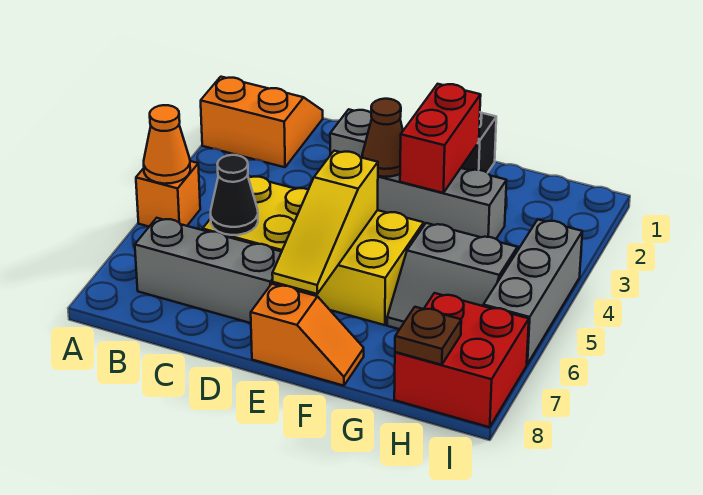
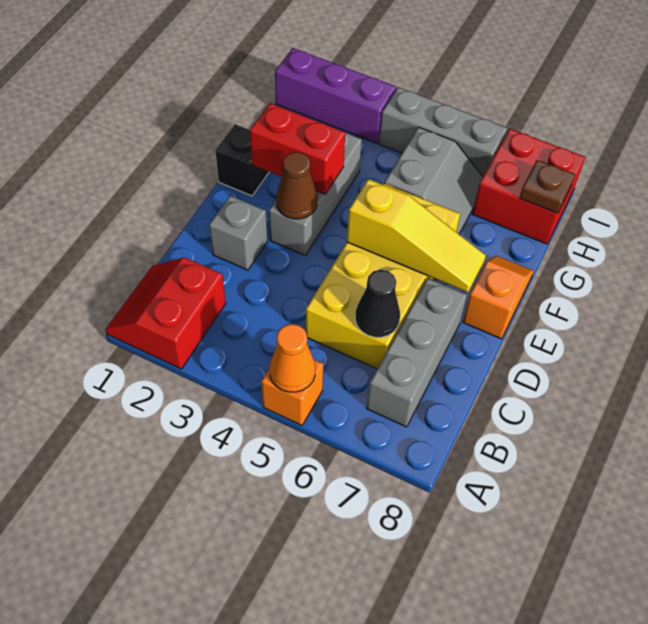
orange slope A1:B2 level 1 top 2 -> red slope A1:B2 level 1 top 2
none -> purple brick I1:I3 level 1

